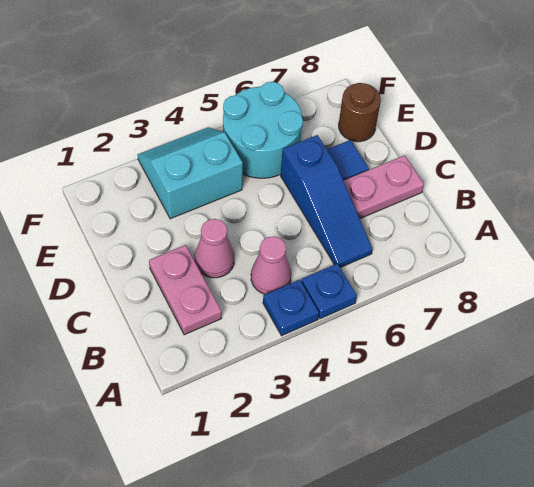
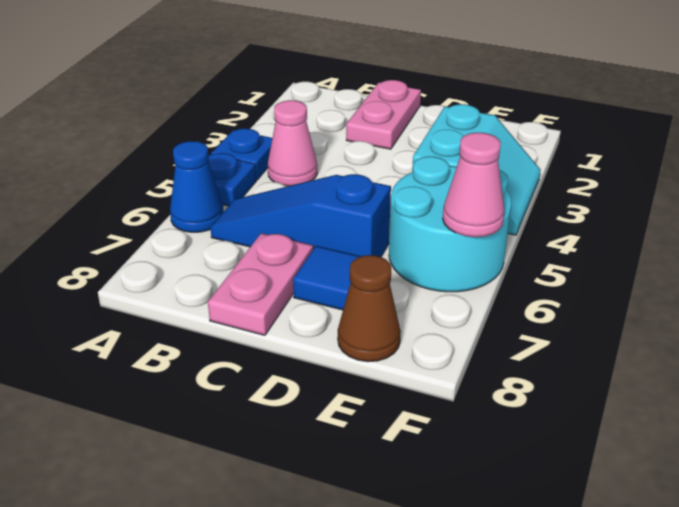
none -> blue cone A6 level 1
pink plate B2:C2 level 1 -> pink plate C1:C2 level 1
pink cone C3 level 1 -> pink cone F6 level 2
brown round brick E8 level 1 -> brown cone E8 level 1

